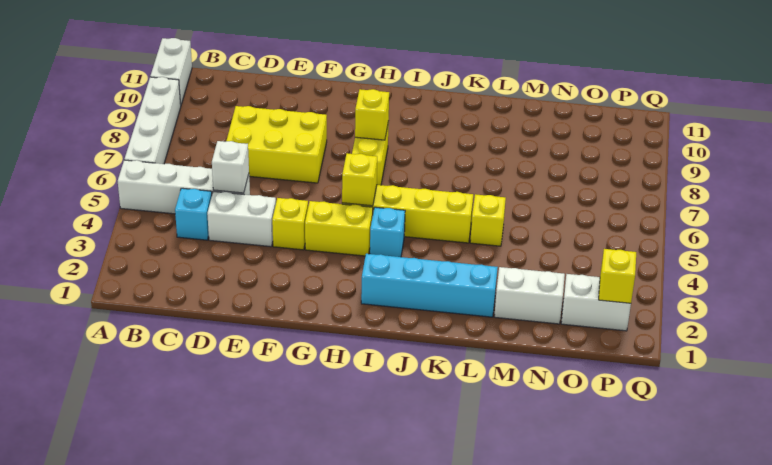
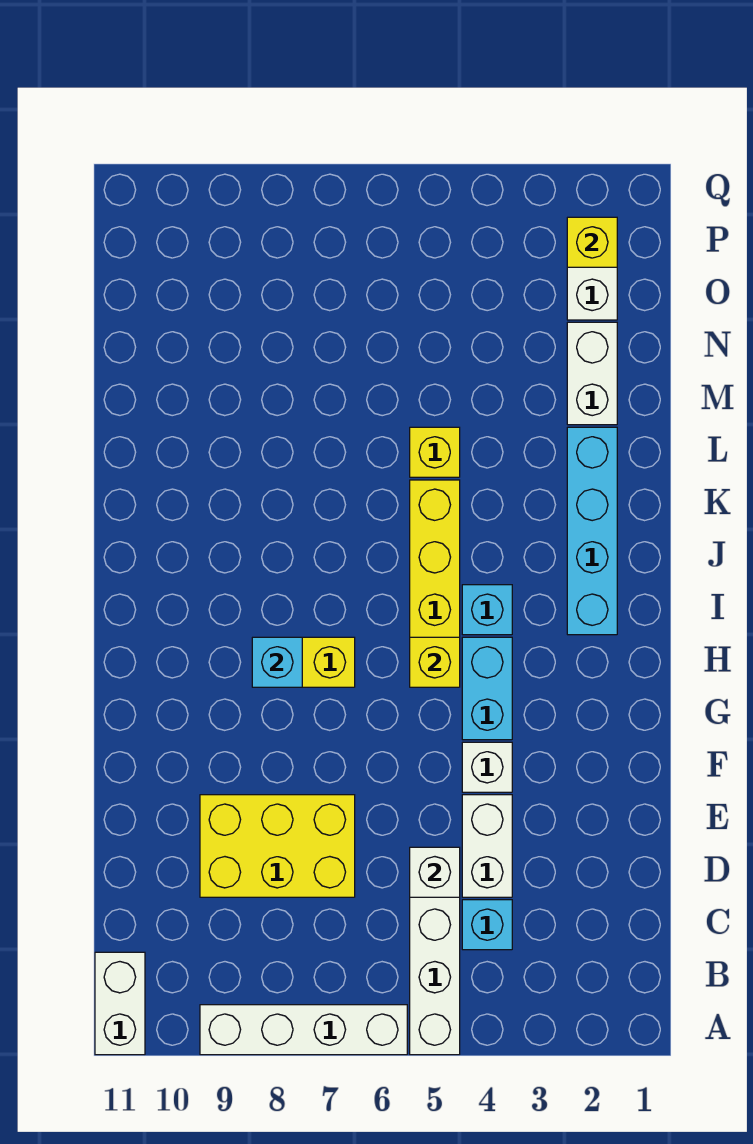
white brick A10:A11 level 1 -> white brick A11:B11 level 1
yellow brick D7:F8 level 1 -> yellow brick D7:E9 level 1
yellow brick F4 level 1 -> white brick F4 level 1
yellow brick G4:H4 level 1 -> cyan brick G4:H4 level 1
yellow brick H8 level 2 -> cyan brick H8 level 2

